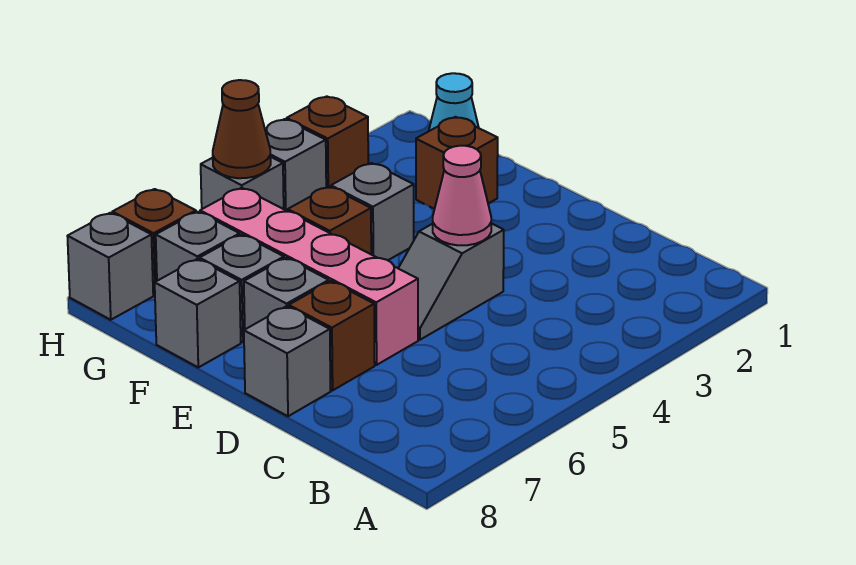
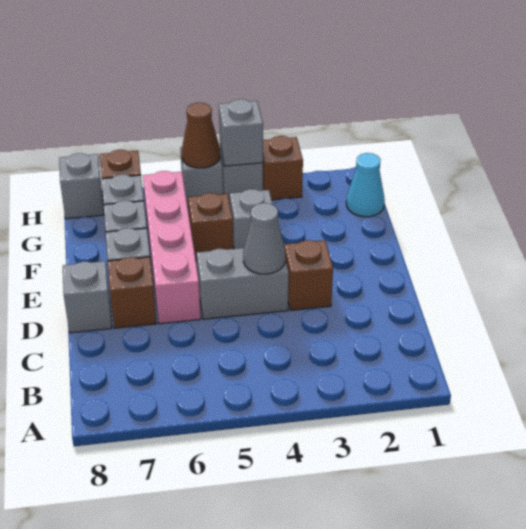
grey slope D4:D5 level 1 top 4 -> grey brick D4:D5 level 1
pink cone D4 level 2 -> grey cone D4 level 2
brown brick F2 level 1 -> brown brick D3 level 1
grey brick F8 level 1 -> grey brick H4 level 2

